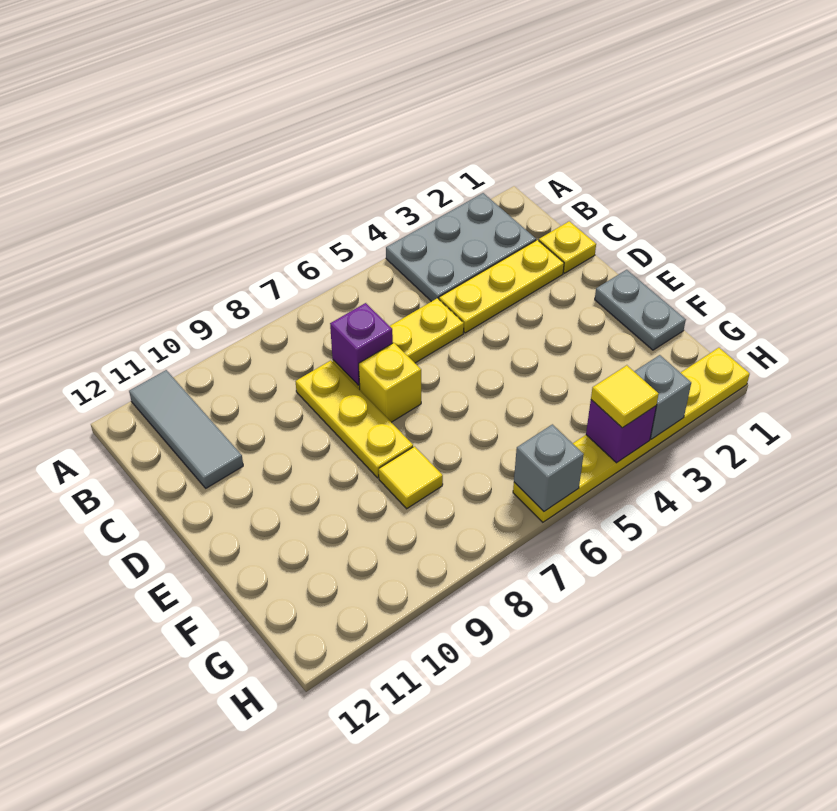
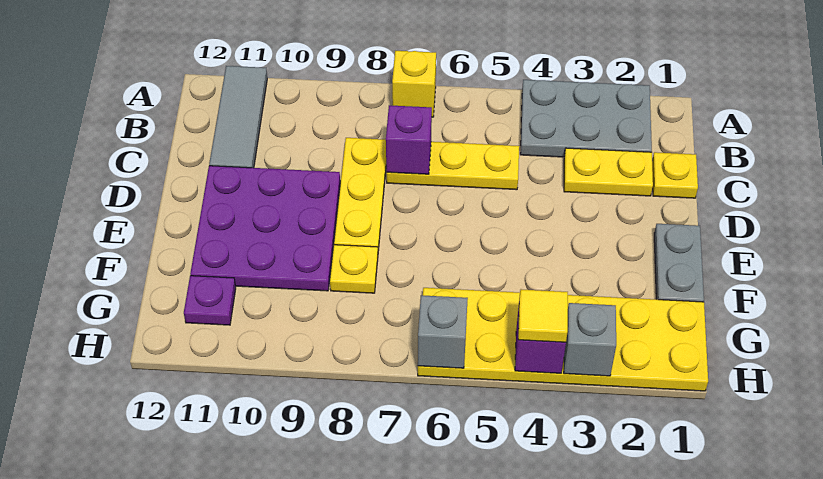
yellow plate C2:C4 level 1 -> yellow plate C2:C3 level 1
yellow brick D7 level 1 -> yellow brick A7 level 1
none -> purple plate D9:F11 level 1
yellow tile F8 level 1 -> yellow plate F8 level 1
none -> purple plate G11 level 1
yellow plate H1:H6 level 1 -> yellow plate G1:H6 level 1

